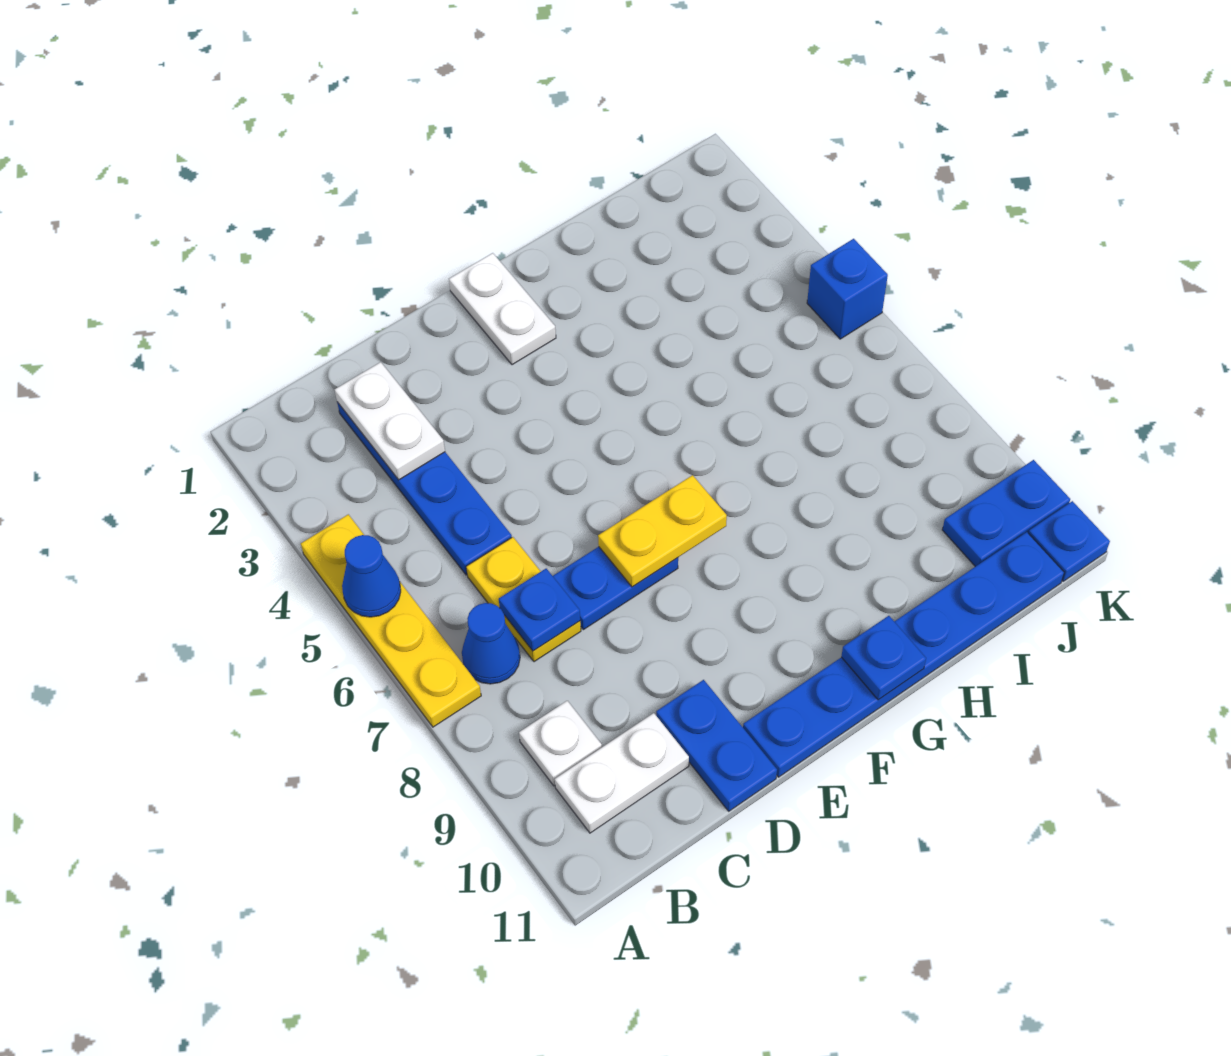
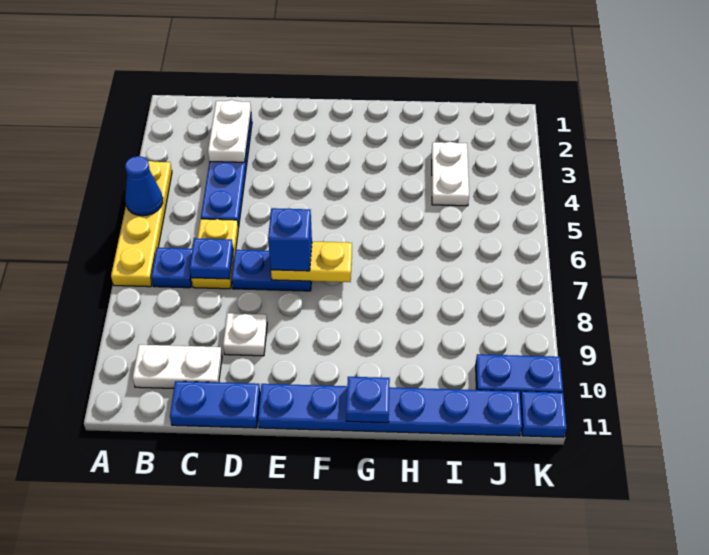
blue cone B7 level 1 -> blue plate B7 level 1
white plate B9 level 1 -> white plate D9 level 1
blue plate D10:D11 level 1 -> blue plate C11:D11 level 1
white plate F1:F2 level 1 -> white plate I3:I4 level 1
blue brick K5 level 1 -> blue brick E7 level 3

